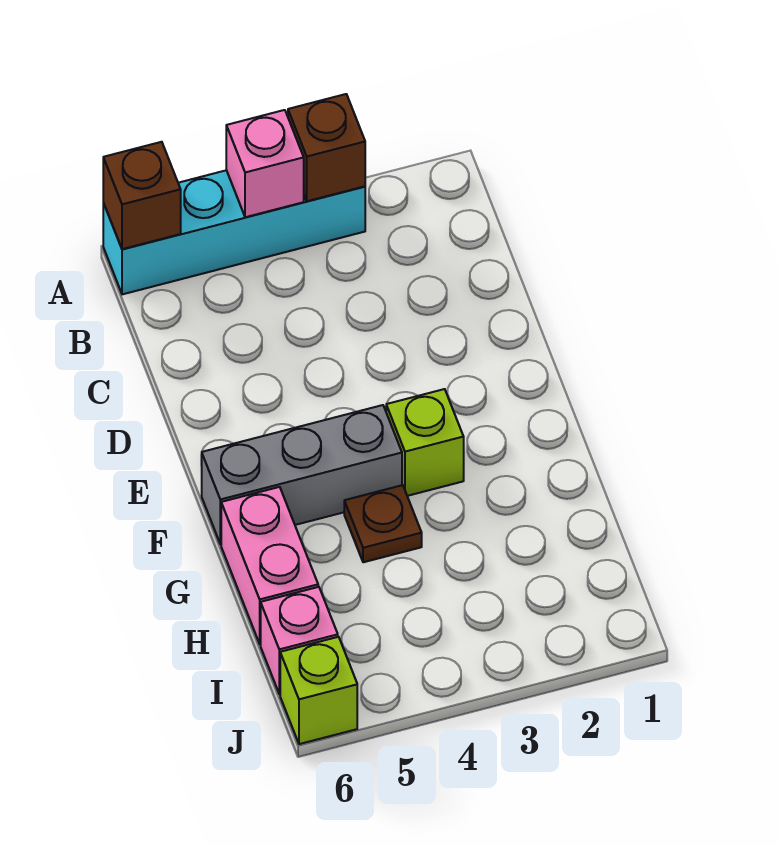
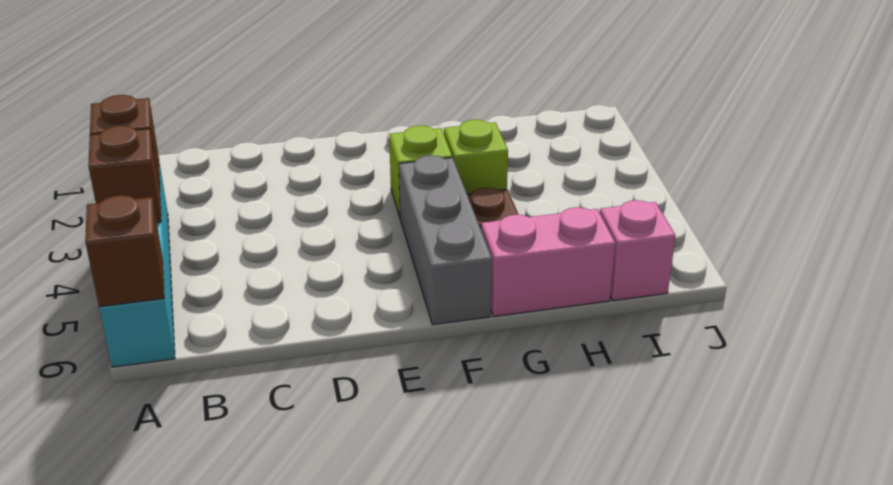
pink brick A4 level 2 -> brown brick A4 level 2
lime brick J6 level 1 -> lime brick G3 level 1

